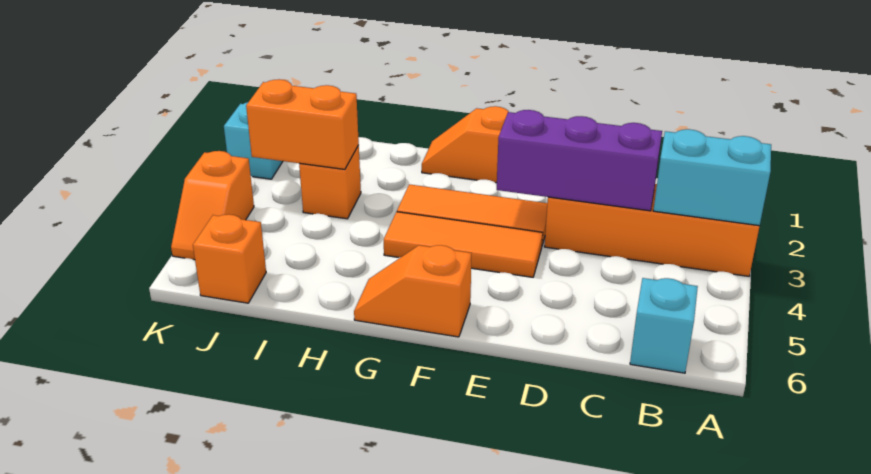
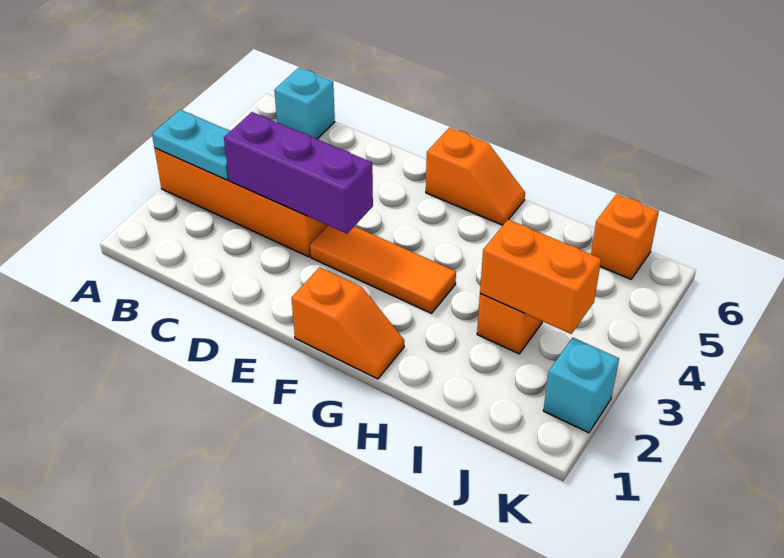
cyan brick A3:B3 level 2 -> cyan plate A3:B3 level 2
orange tile E4:G4 level 1 -> none
orange slope K4:K5 level 1 top 4 -> none

